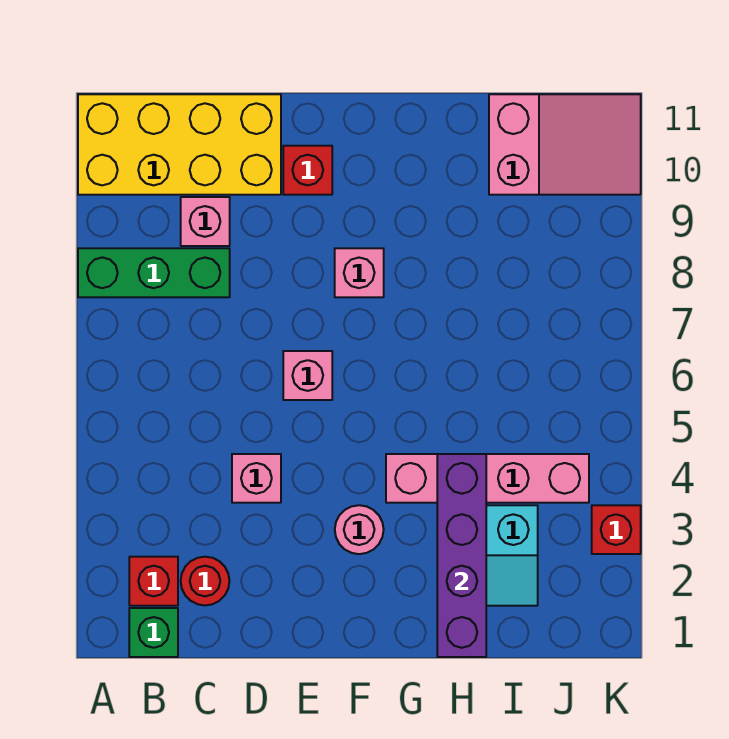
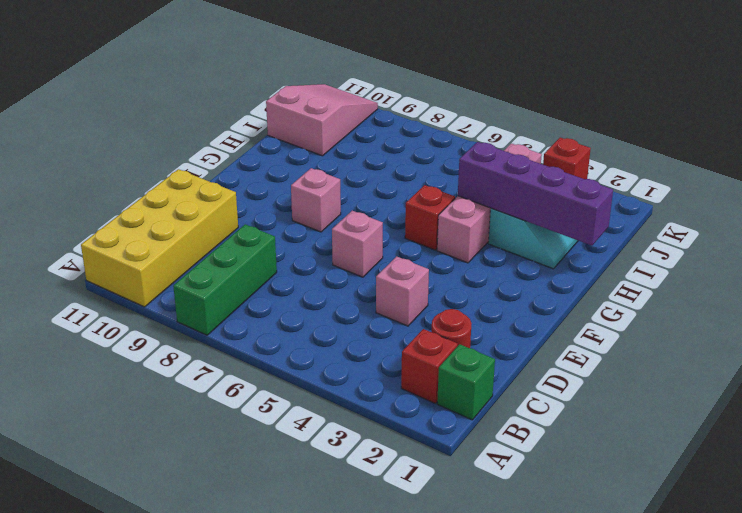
pink brick C9 level 1 -> none
red brick E10 level 1 -> red brick G5 level 1
pink round brick F3 level 1 -> none

